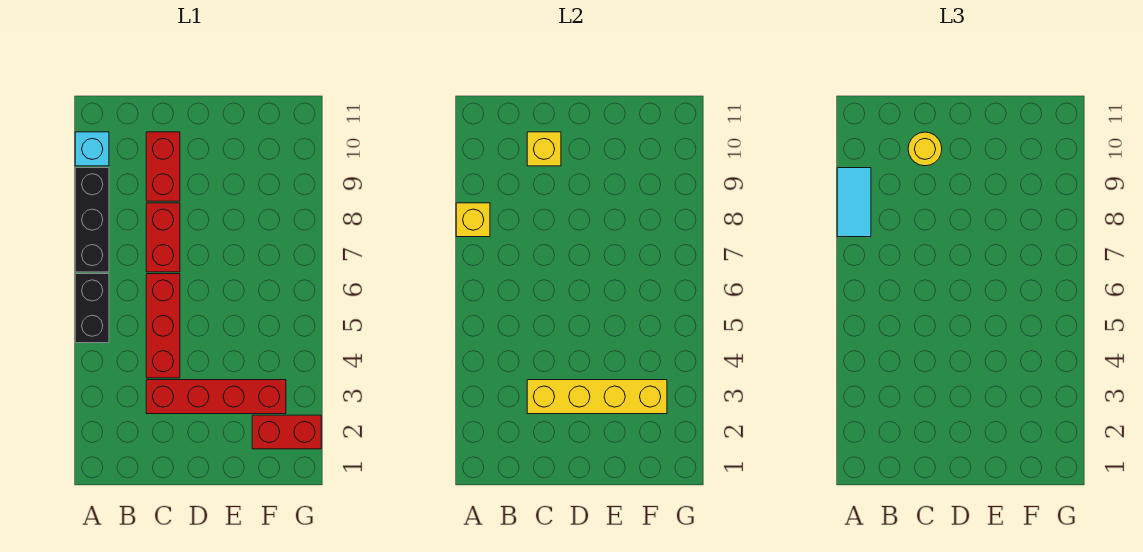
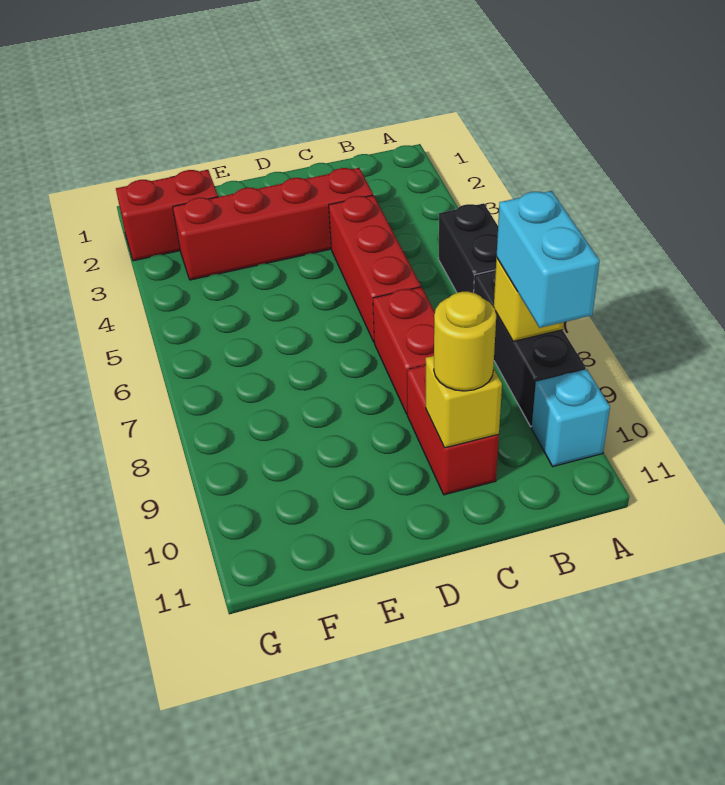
cyan tile A8:A9 level 3 -> cyan brick A8:A9 level 3
yellow brick C3:F3 level 2 -> none

